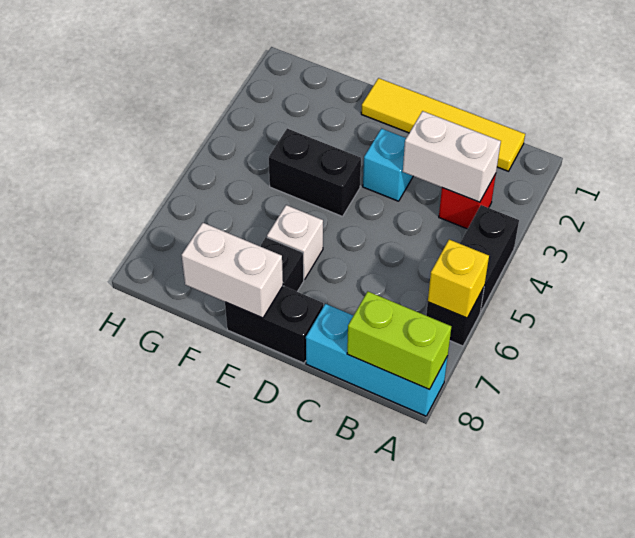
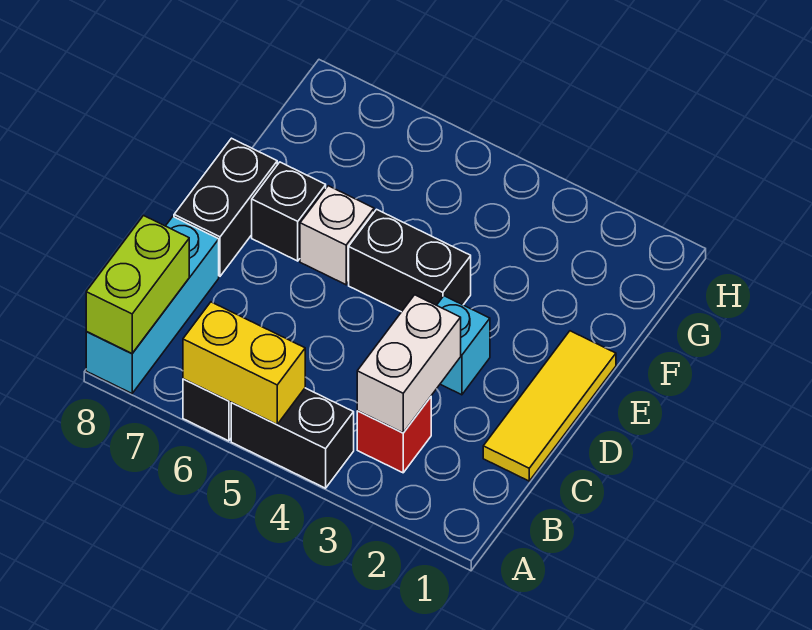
yellow brick A6 level 2 -> yellow brick A5:A6 level 2
yellow tile B1:E1 level 1 -> yellow tile C1:E1 level 1
black brick E4:F4 level 1 -> black brick E4:E5 level 1
white brick E8:F8 level 2 -> none

